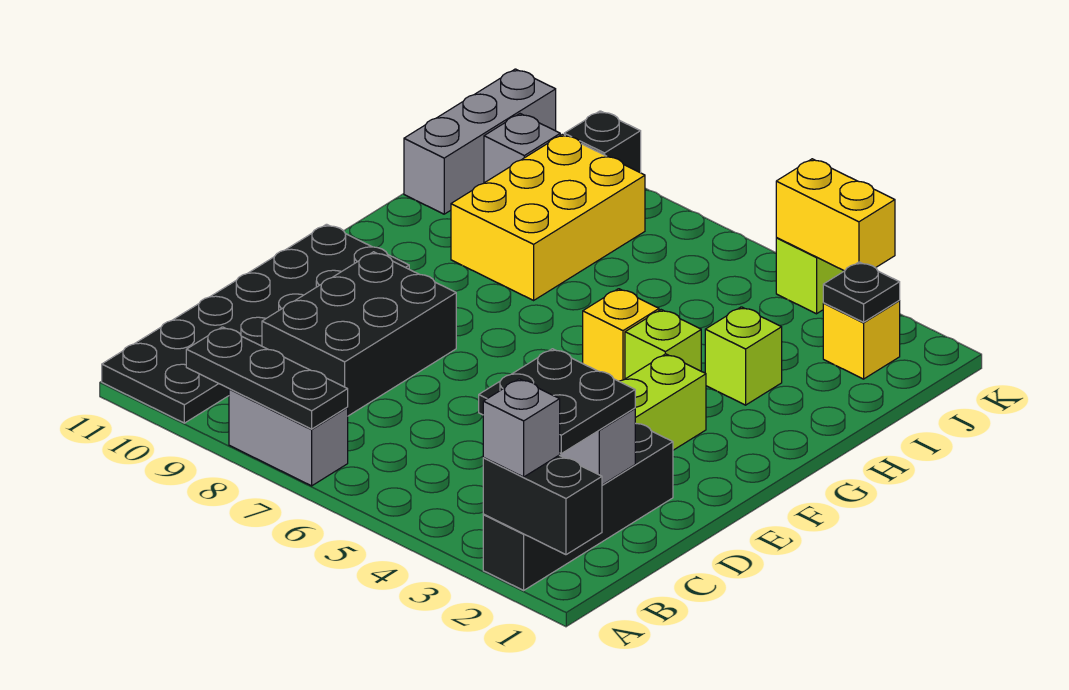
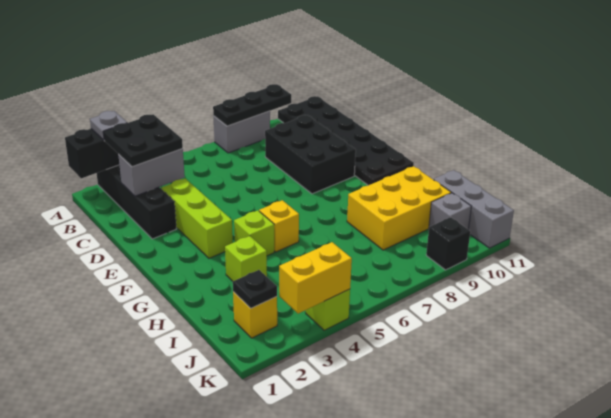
grey brick A2 level 3 -> grey plate A2 level 3
yellow brick H8:J9 level 1 -> yellow brick H8:I10 level 1

